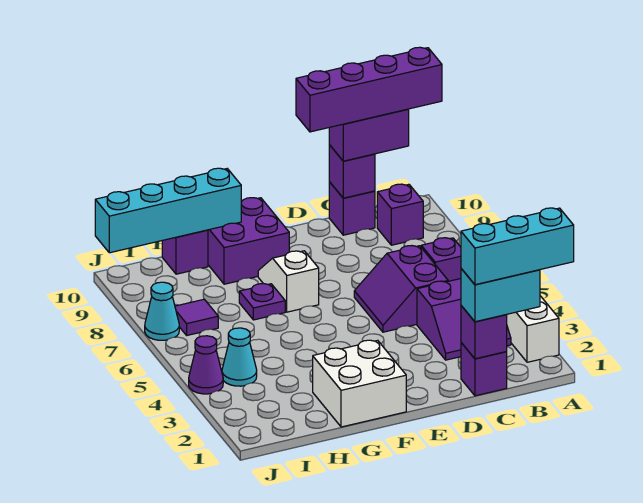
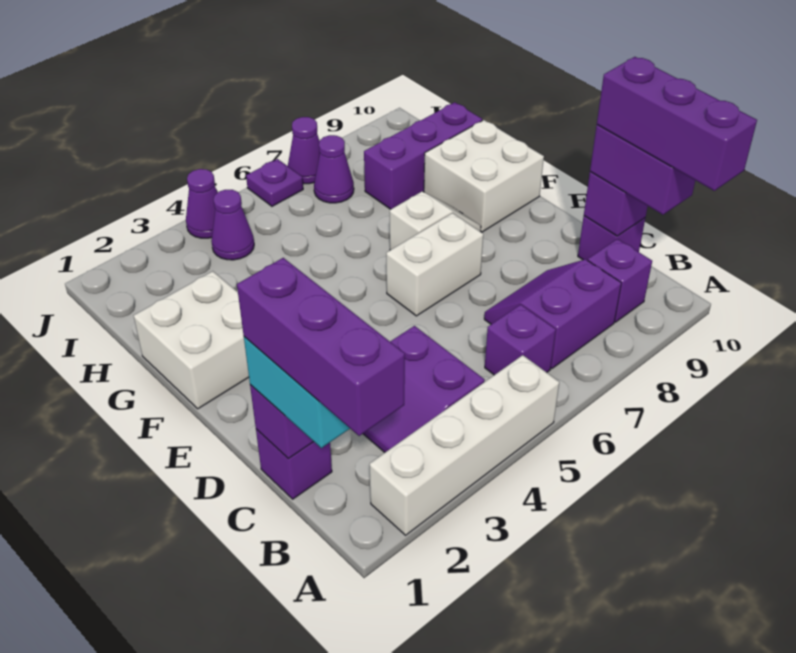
cyan brick A1:C1 level 4 -> purple brick A1:C1 level 4
purple brick A10:D10 level 4 -> purple brick A10:C10 level 4
purple slope C5:D6 level 1 top C -> purple slope B7:C8 level 1 top B
none -> white brick E6:E7 level 1
purple brick F9:G10 level 1 -> white brick F9:G10 level 1
purple plate G7 level 1 -> purple plate J6 level 1
cyan brick G10:J10 level 2 -> none
purple brick H10 level 1 -> purple brick H8:H10 level 1
cyan cone I4 level 1 -> purple cone I4 level 1
purple tile I7 level 1 -> purple cone I7 level 1
cyan cone J7 level 1 -> purple cone J7 level 1

